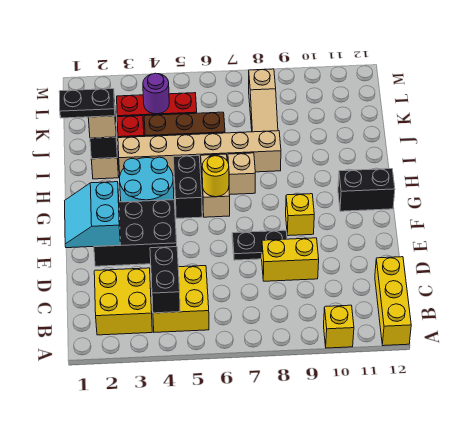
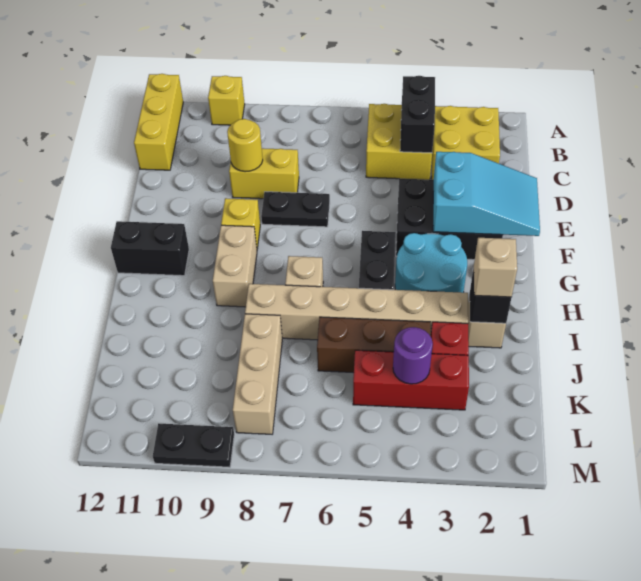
cyan slope E1:F2 level 2 top 2 -> cyan slope E1:F3 level 2 top 3
tan brick G6:H6 level 1 -> tan brick G9:H9 level 1
yellow round brick G6 level 2 -> yellow round brick D9 level 2
black plate I1:I2 level 4 -> black plate M9:M10 level 1
tan slope J8:L8 level 1 top L -> tan brick J8:L8 level 1

